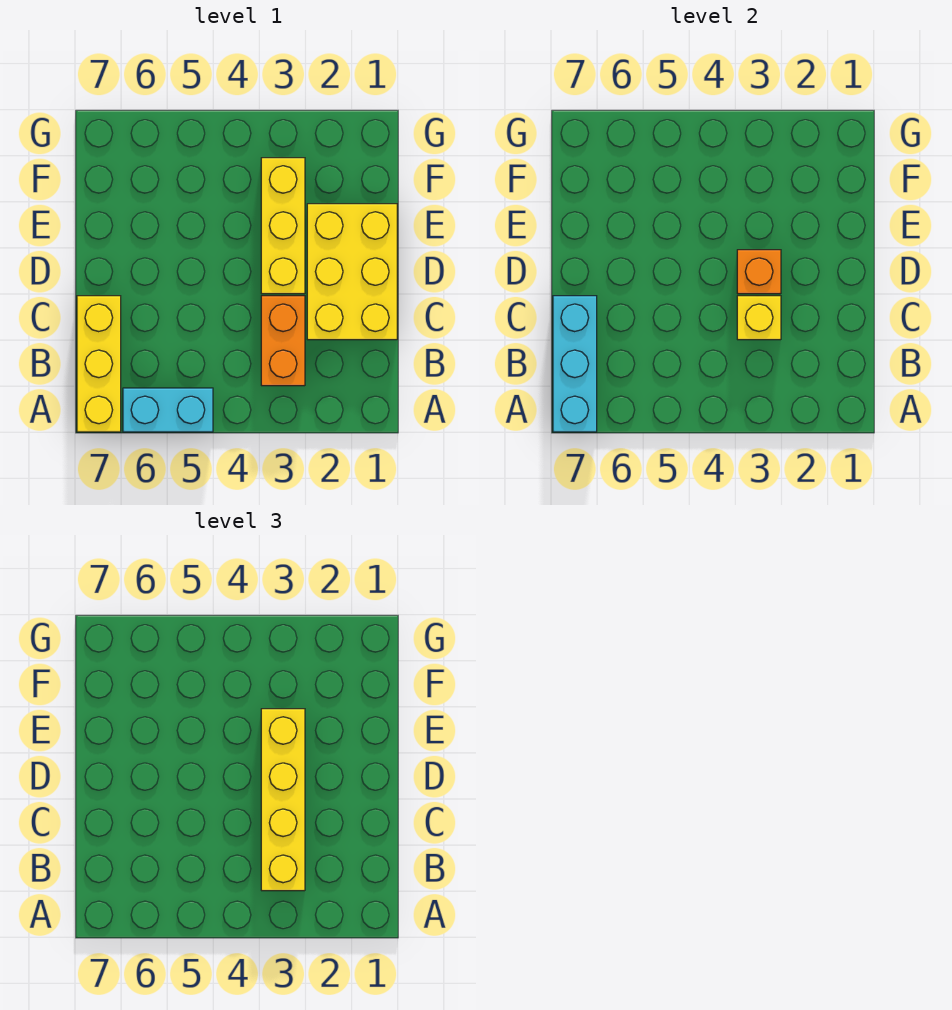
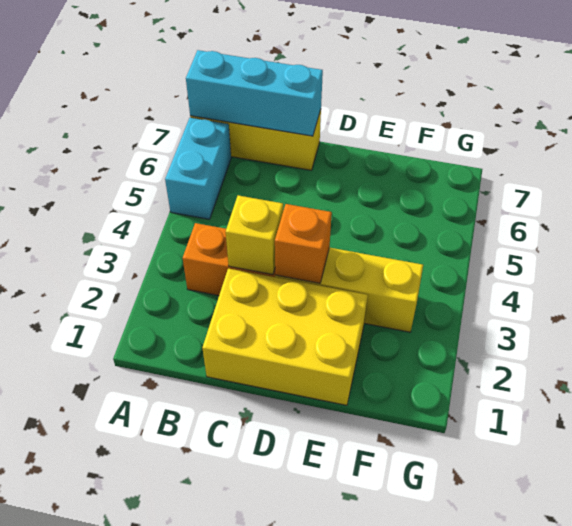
yellow brick B3:E3 level 3 -> none

